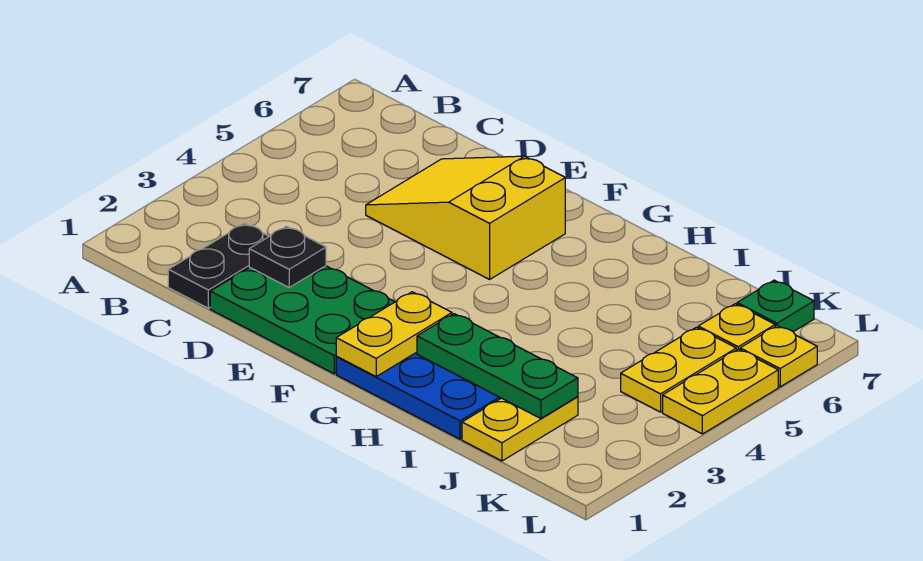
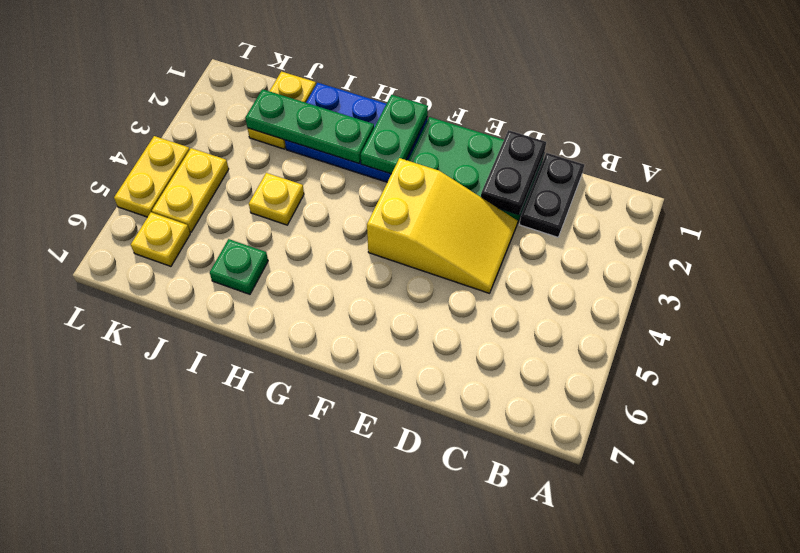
black plate D2 level 2 -> black plate D1:D2 level 2
yellow slope D5:F6 level 1 top F -> yellow slope D3:F4 level 1 top F
yellow plate G1:G2 level 2 -> green plate G1:G2 level 2
green plate K7 level 1 -> green plate I6 level 1
yellow plate L6 level 1 -> yellow plate I4 level 1

